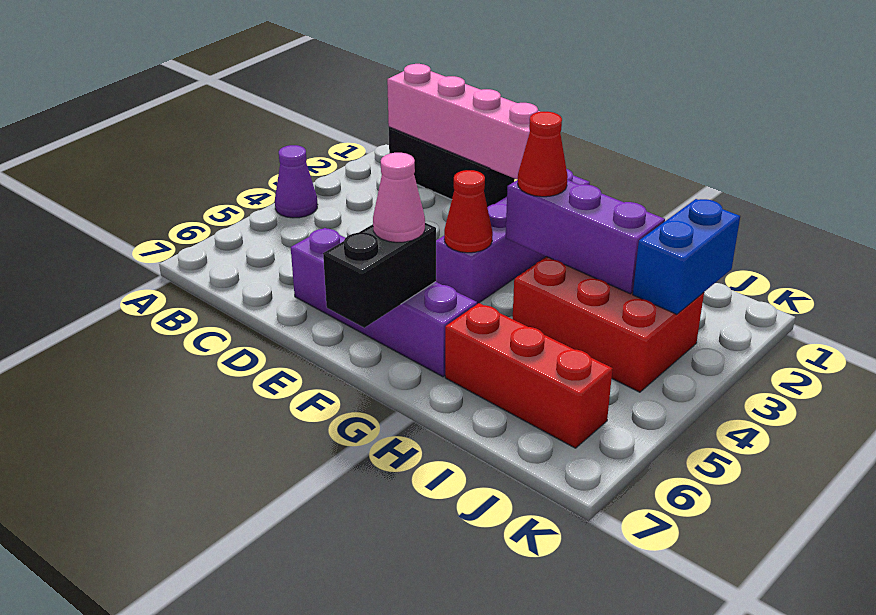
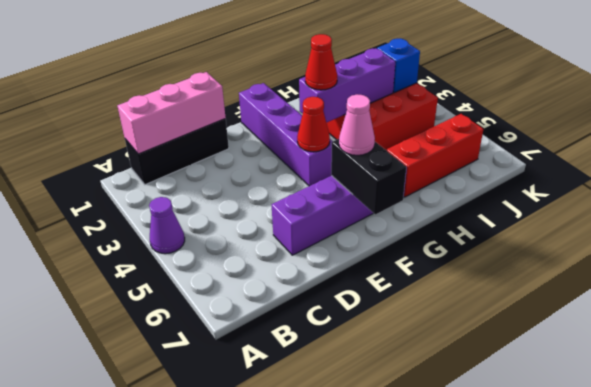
pink brick B1:E1 level 2 -> pink brick B1:D1 level 2
blue brick J2:J3 level 2 -> blue brick J3 level 2

